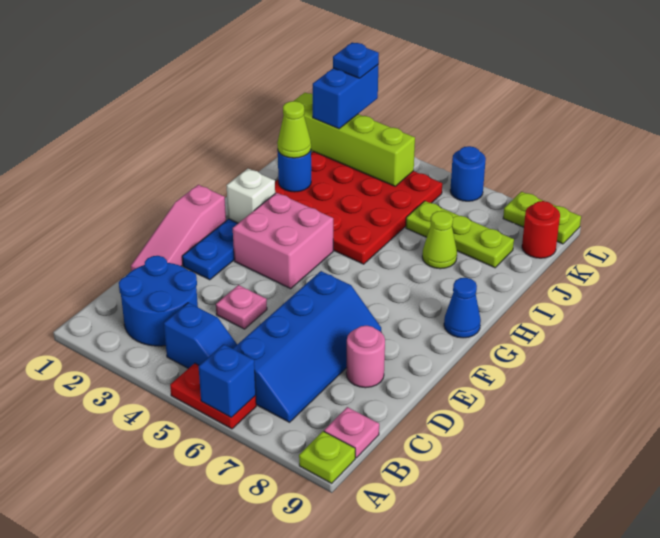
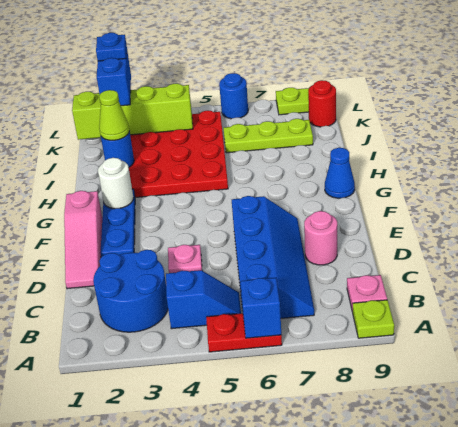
pink brick F3:G4 level 1 -> none
white brick G2 level 2 -> white round brick G2 level 2
lime cone I7 level 1 -> none

